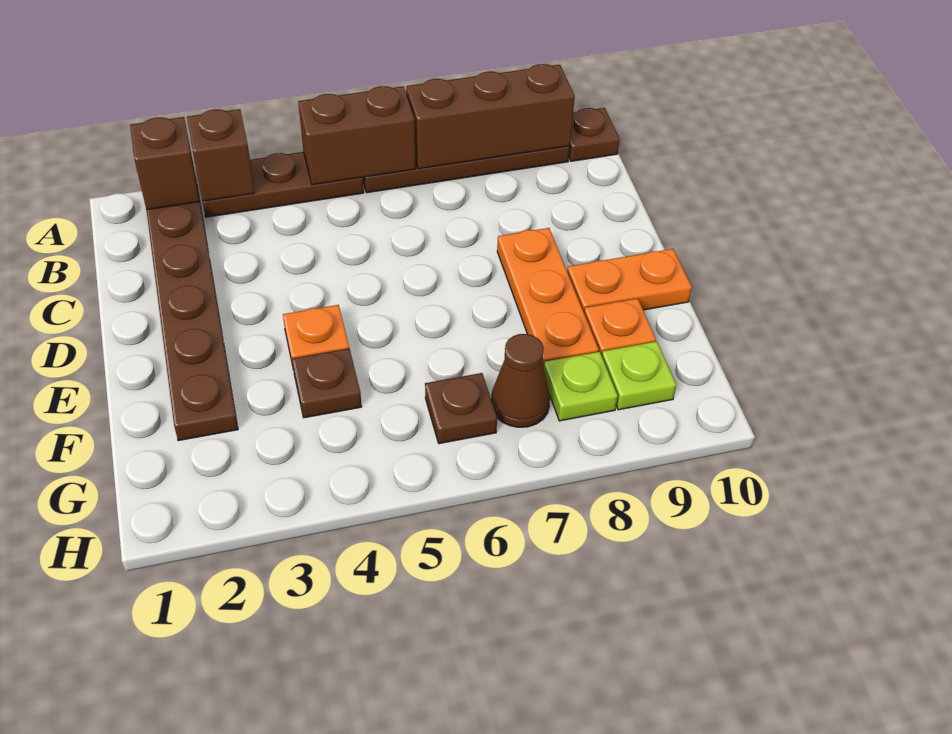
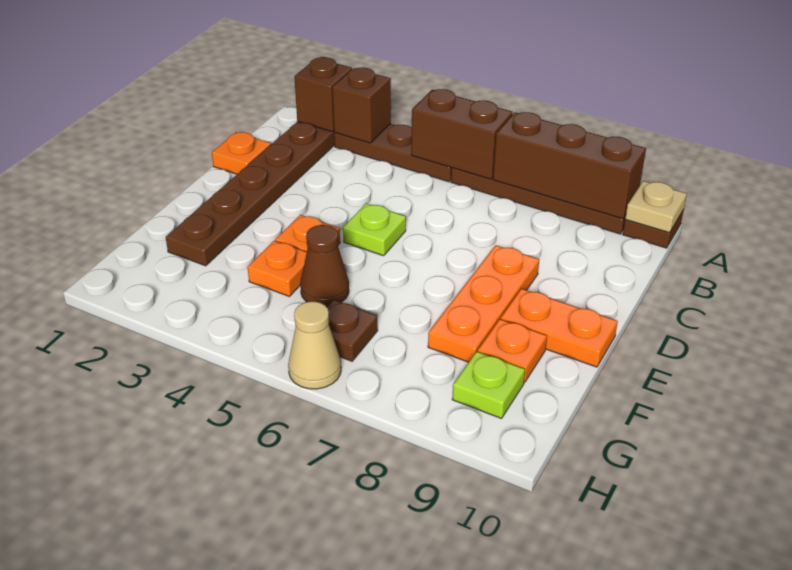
none -> tan plate A10 level 2
none -> orange plate C1 level 1
brown plate F4 level 1 -> orange plate F4 level 1
brown cone G7 level 1 -> brown cone F5 level 1
lime plate G8 level 1 -> lime plate D5 level 1
none -> tan cone H6 level 1

